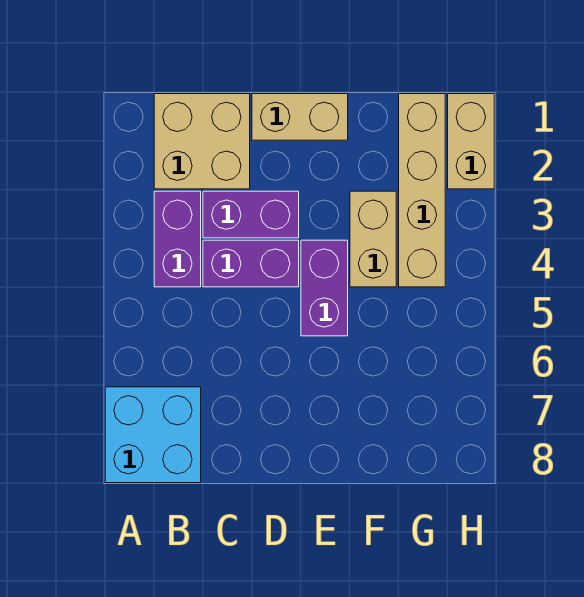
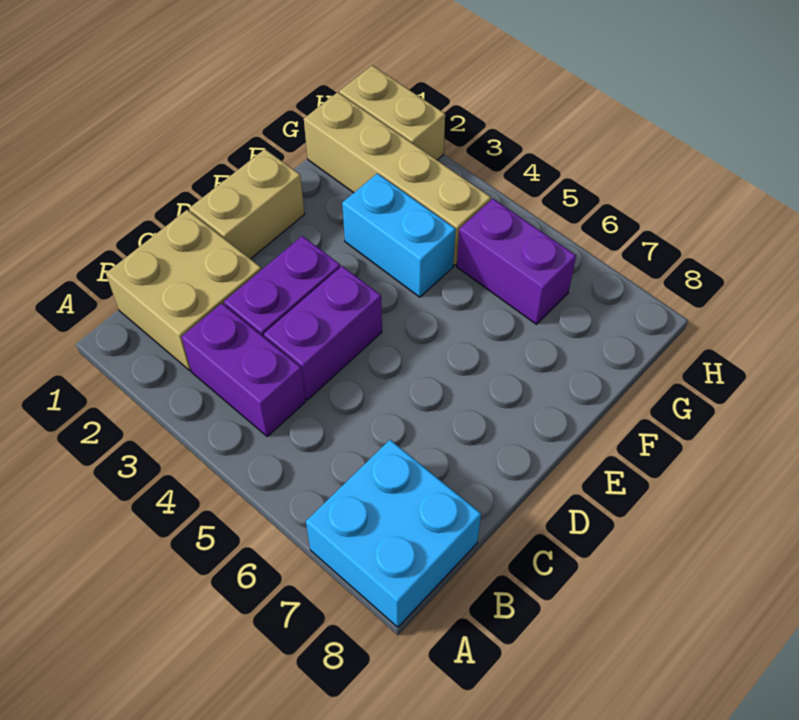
purple brick E4:E5 level 1 -> purple brick G5:G6 level 1
tan brick F3:F4 level 1 -> cyan brick F3:F4 level 1

